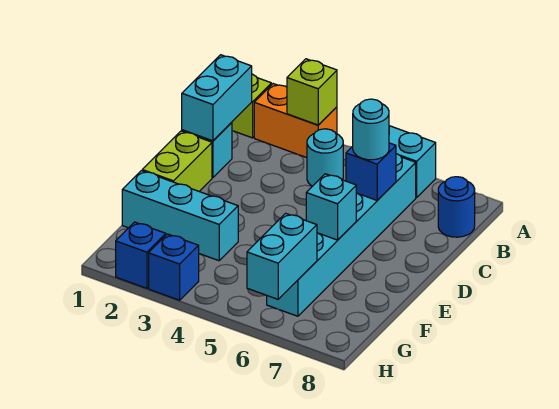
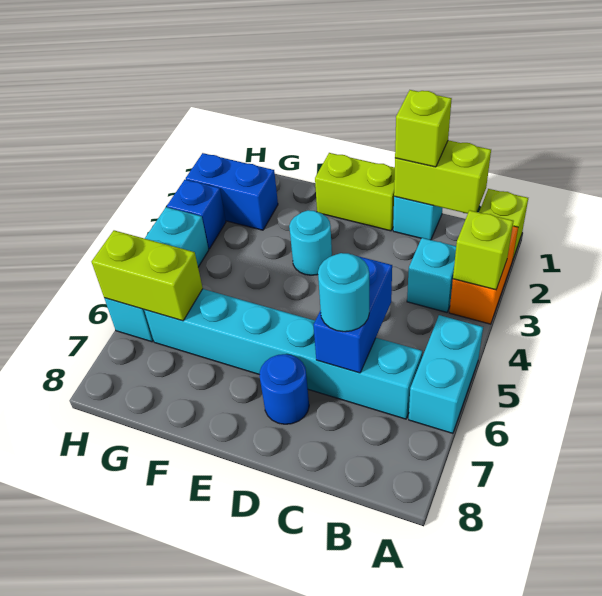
cyan brick B1:C1 level 2 -> lime brick B1:C1 level 2
cyan round brick B4 level 1 -> cyan round brick E3 level 1
blue round brick B8 level 1 -> blue round brick D7 level 1
none -> lime brick C1 level 3
blue brick C6 level 2 -> blue brick C5:C6 level 2
cyan brick E6 level 2 -> cyan brick B3 level 1
cyan brick F1:F3 level 1 -> cyan brick H4:H6 level 1
cyan brick G6:H6 level 2 -> lime brick G6:H6 level 2
blue brick H2 level 1 -> blue brick G2:H2 level 1

